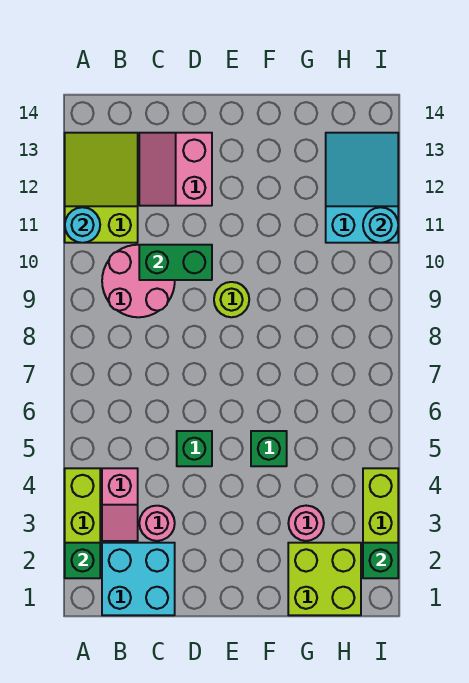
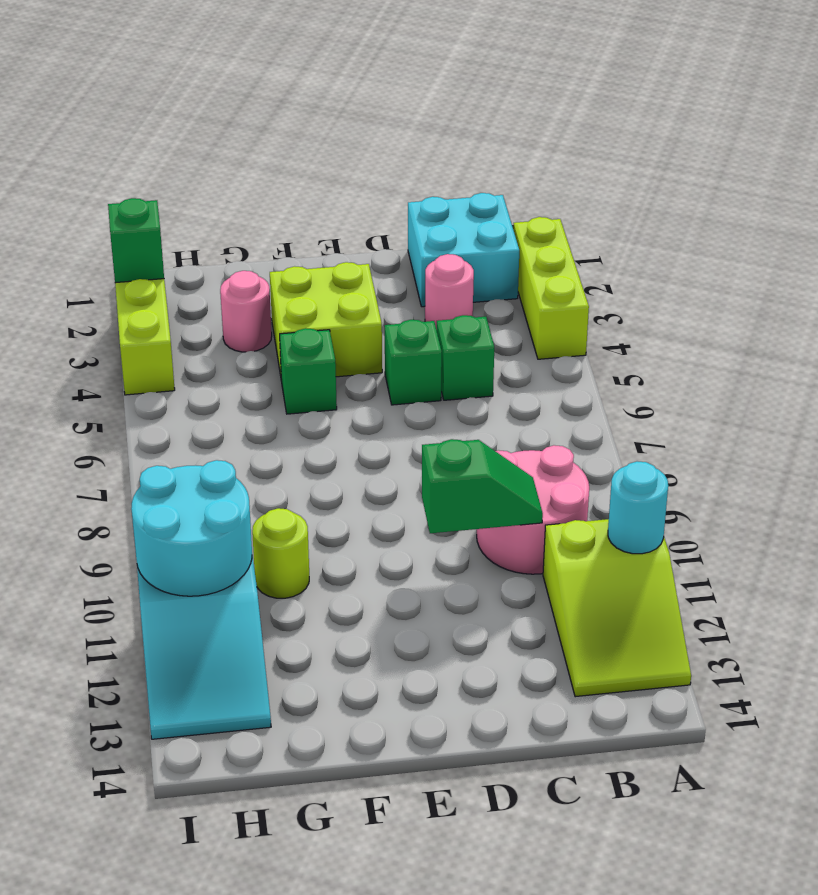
green brick A2 level 2 -> green brick C5 level 1
pink slope B3:B4 level 1 top 4 -> none
green brick C10:D10 level 2 -> green slope C10:D10 level 2 top D
pink slope C12:D13 level 1 top D -> none
lime round brick E9 level 1 -> lime round brick G10 level 1
lime brick G1:H2 level 1 -> lime brick E3:F4 level 1
cyan round brick I11 level 2 -> cyan round brick H10:I11 level 2

